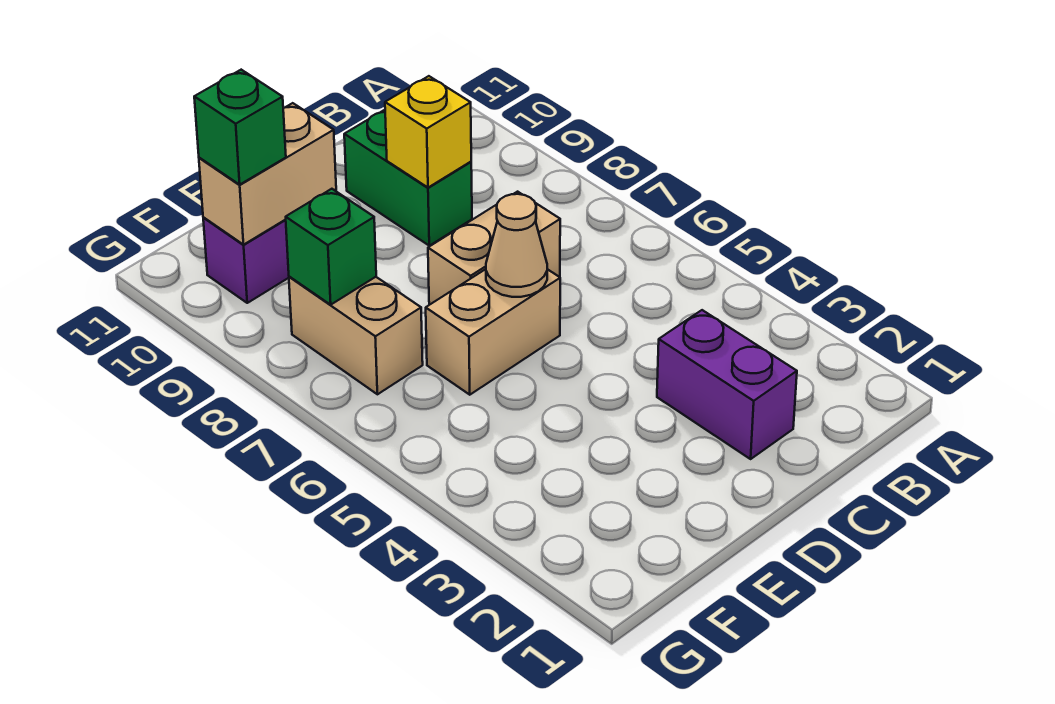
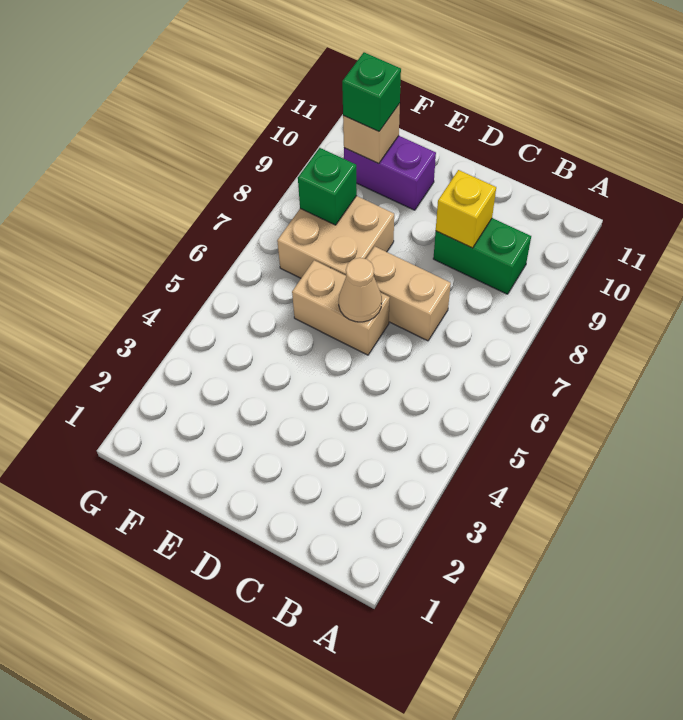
purple brick C2:C3 level 1 -> none
green brick C9:C10 level 1 -> green brick B9:C9 level 1
tan brick E10:F10 level 2 -> tan brick F10 level 2
tan brick F7:F8 level 1 -> tan brick E7:F8 level 1

